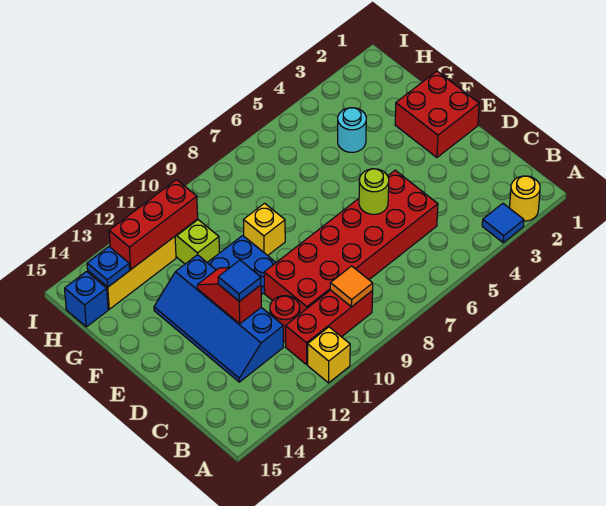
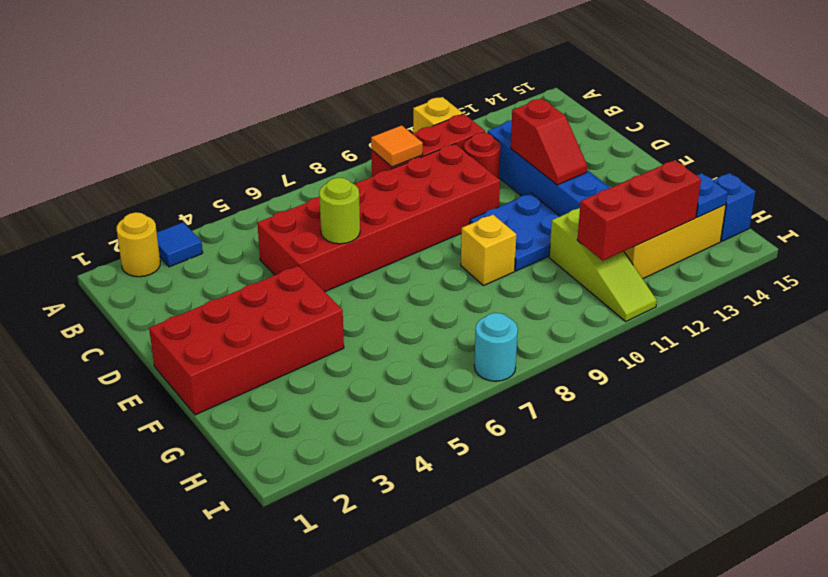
blue tile D12 level 3 -> none
red brick E1:F2 level 1 -> red brick E1:F4 level 1
cyan round brick G4 level 1 -> cyan round brick I7 level 1

